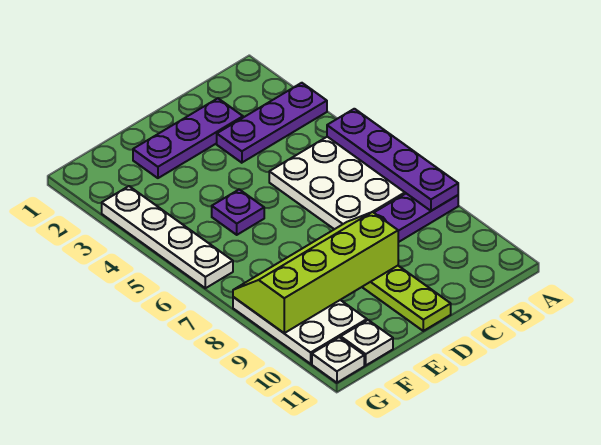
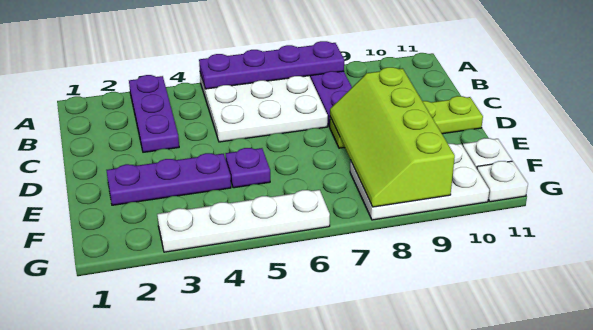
purple plate C2:E2 level 1 -> purple plate E2:E4 level 1

